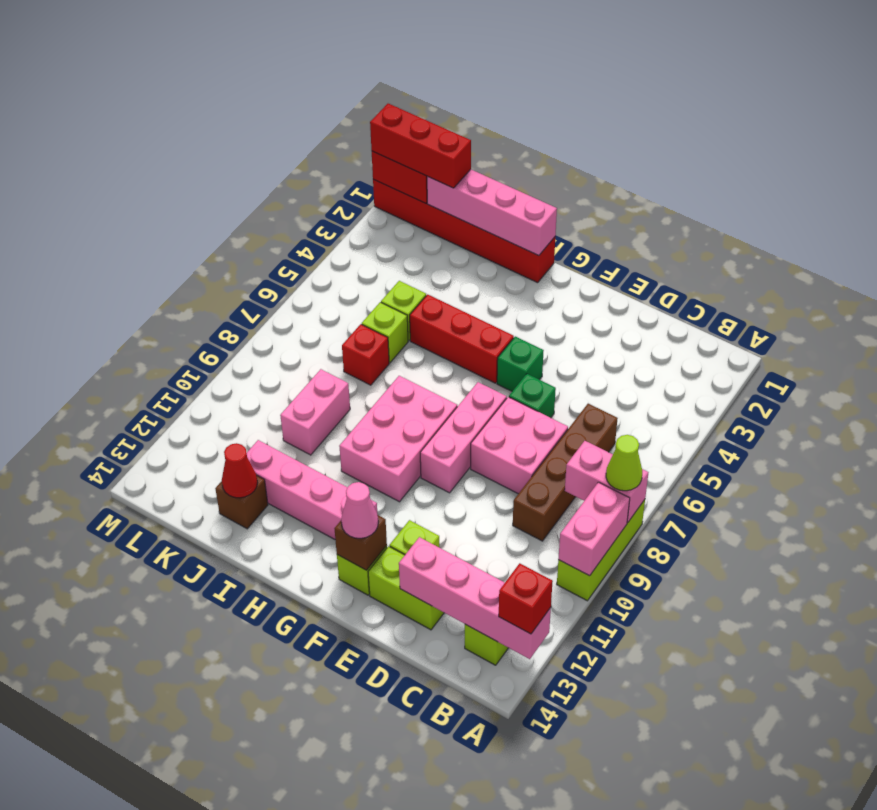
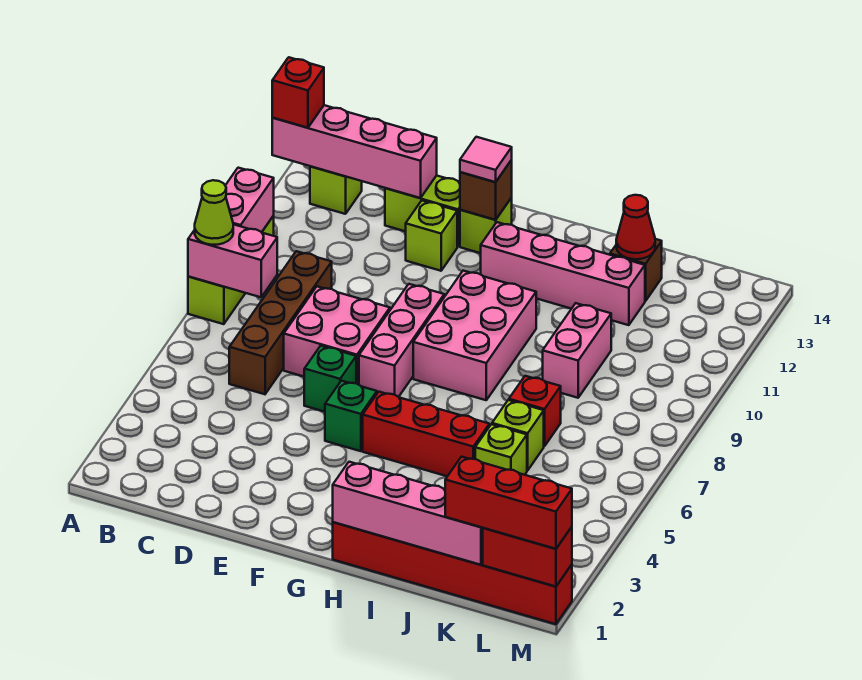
pink cone F13 level 3 -> pink tile F13 level 3

